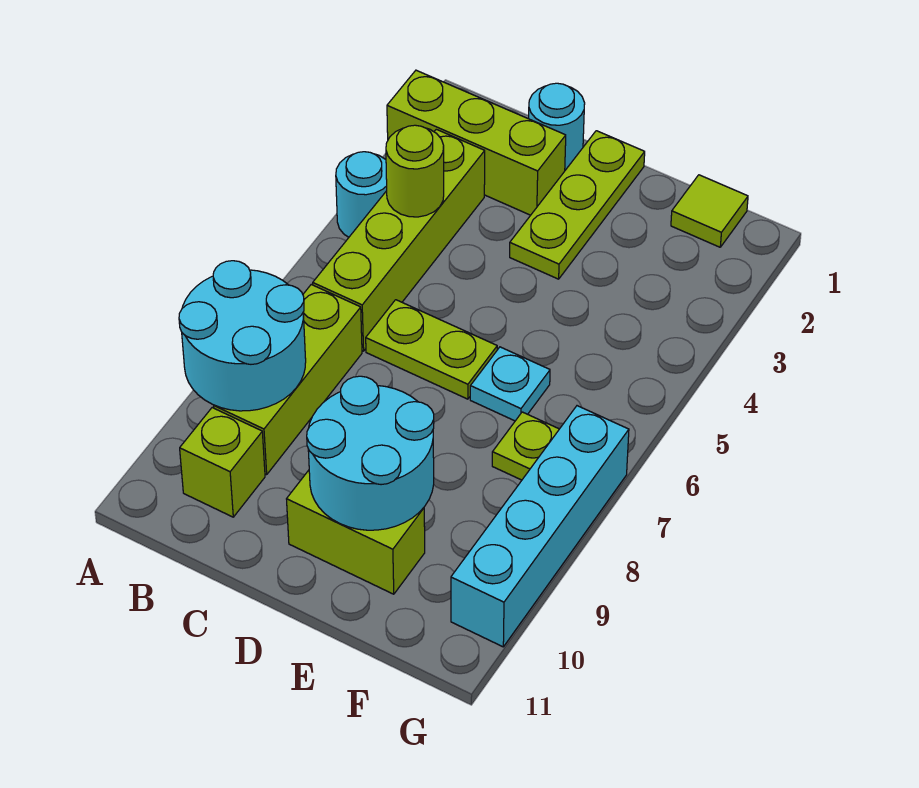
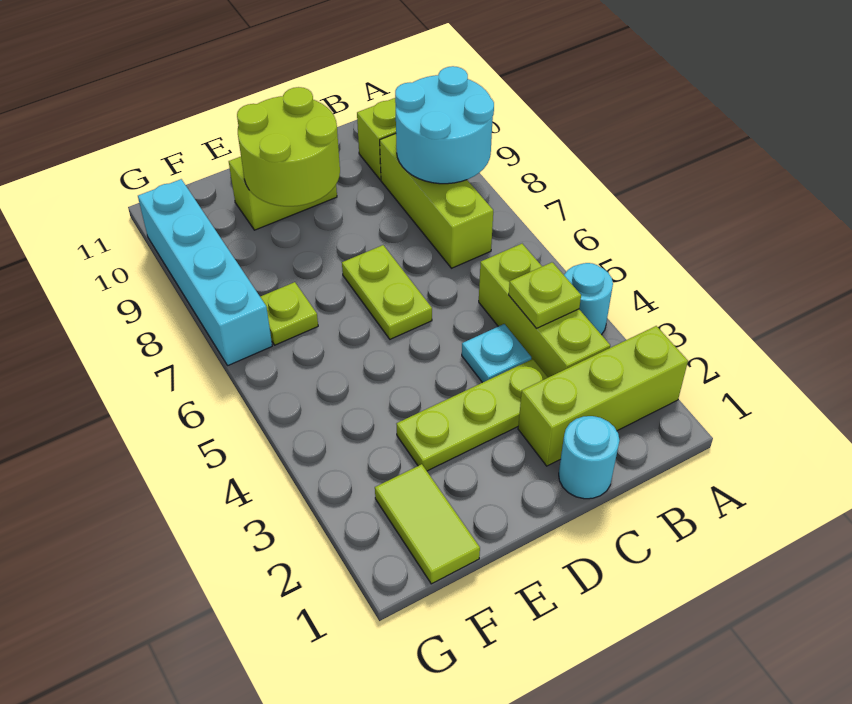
lime brick B3:B6 level 1 -> lime brick B3:B5 level 1
lime round brick B4 level 2 -> lime plate B4 level 2
lime plate C6:D6 level 1 -> lime plate D6:D7 level 1
lime plate D1:D3 level 1 -> lime plate C3:E3 level 1
cyan round brick D9:E10 level 2 -> lime round brick D9:E10 level 2
cyan plate E6 level 1 -> cyan plate C4 level 1
lime tile F1 level 1 -> lime tile F1:F2 level 1

